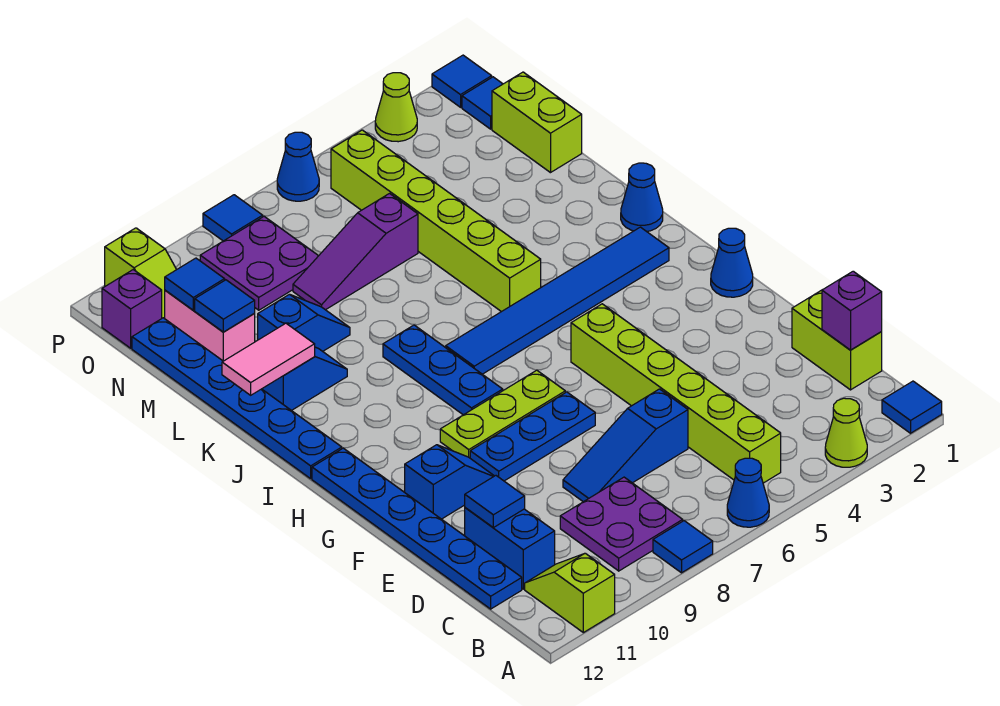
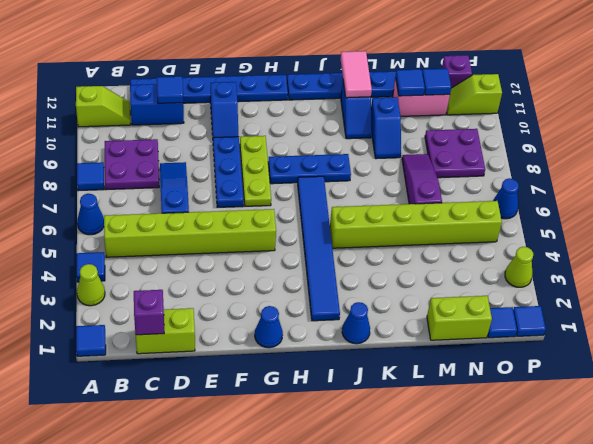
blue tile P8 level 1 -> blue tile A4 level 1

